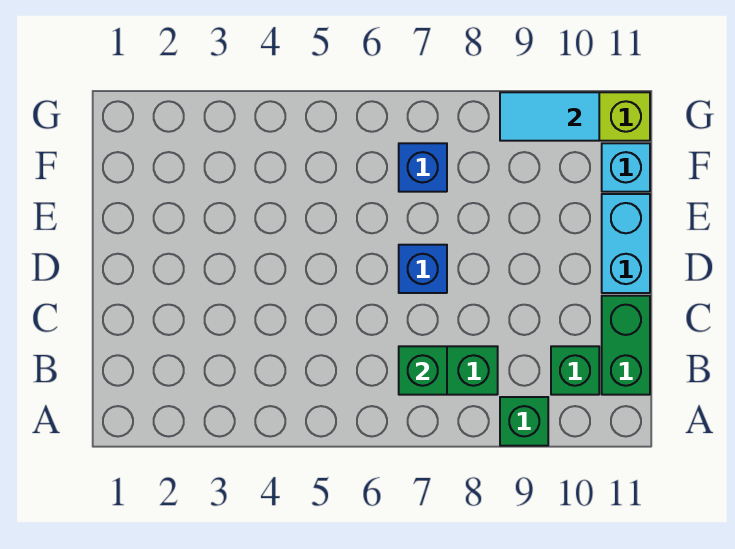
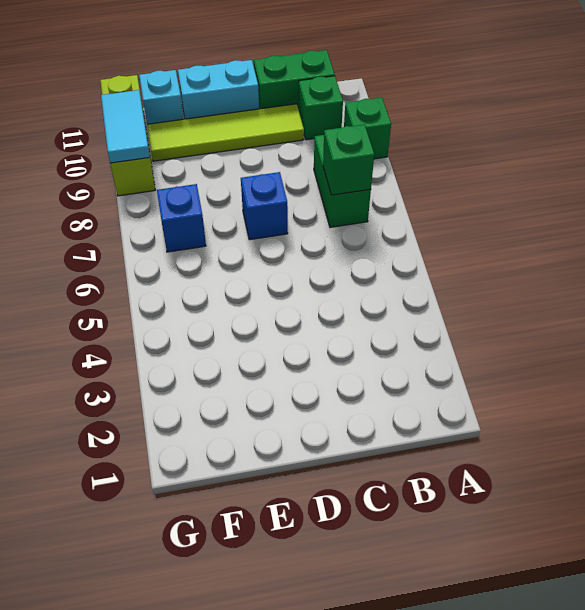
none -> lime tile C10:F10 level 1

